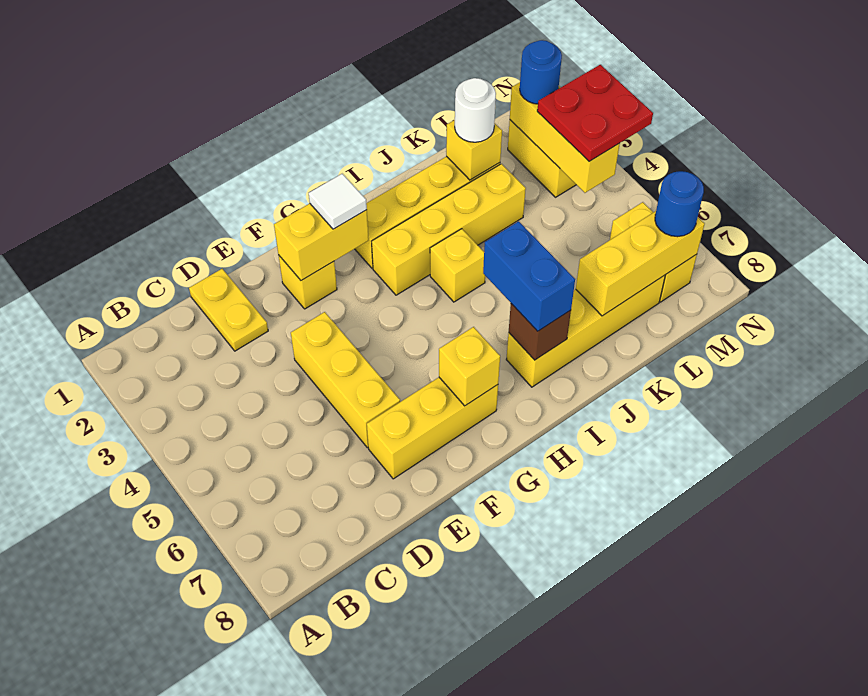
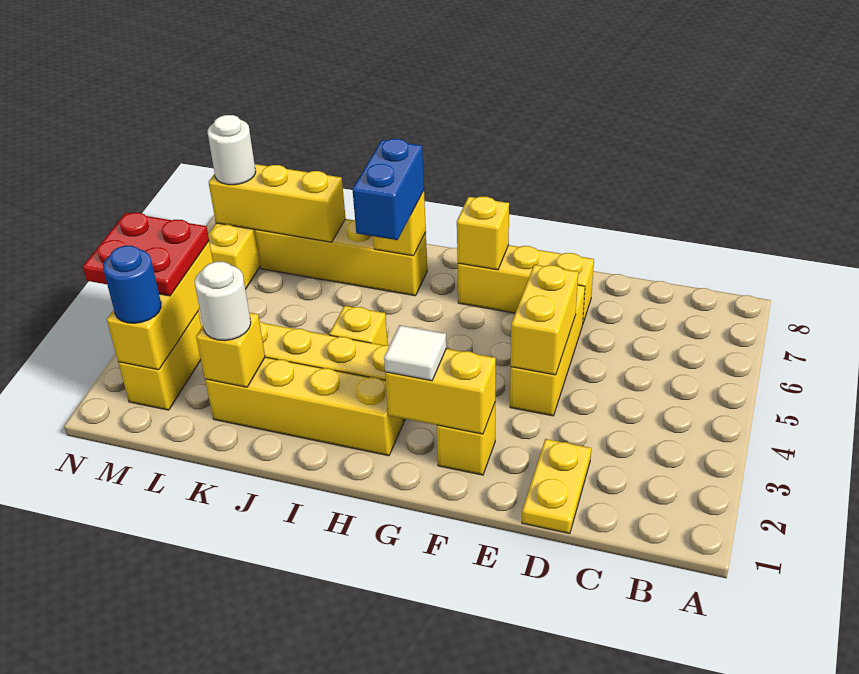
none -> yellow brick E4:E5 level 2
brown brick I7 level 2 -> yellow brick I7 level 2
blue round brick M7 level 3 -> white round brick M7 level 3

